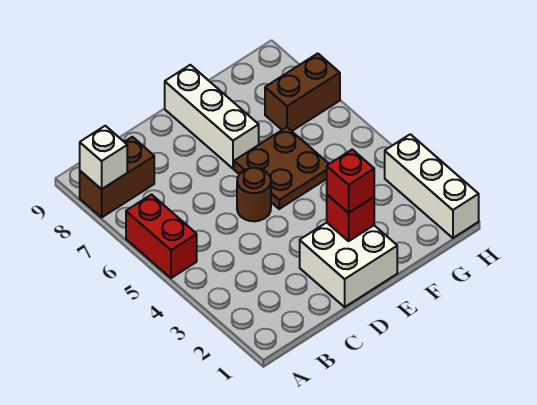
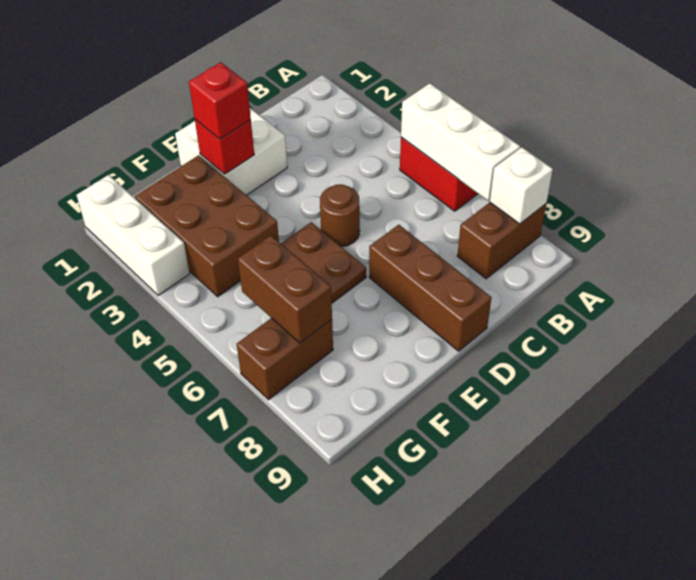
none -> brown brick D7:D9 level 1
white brick E7:E9 level 1 -> white brick A5:A7 level 2
none -> brown brick F2:G4 level 1
none -> brown brick G6:G7 level 2

